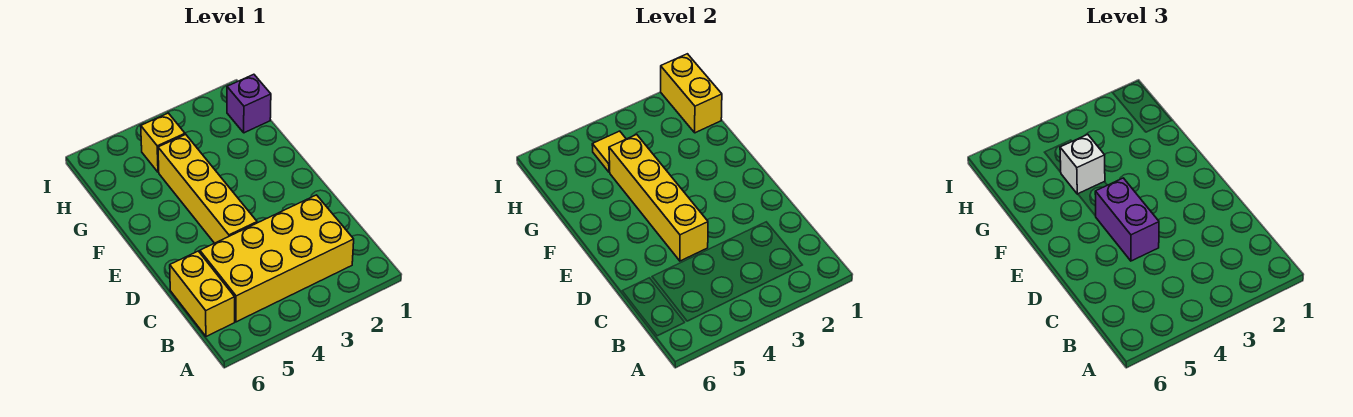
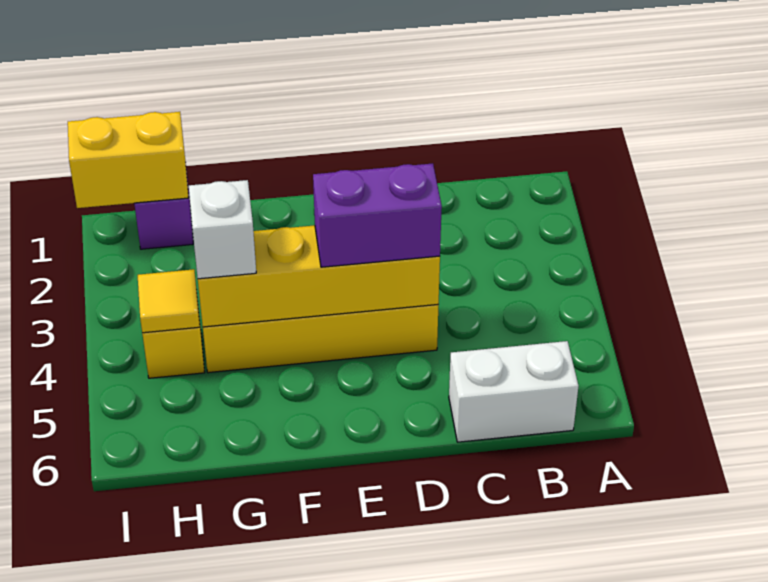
yellow brick B2:C5 level 1 -> none
yellow brick B6:C6 level 1 -> white brick B6:C6 level 1

